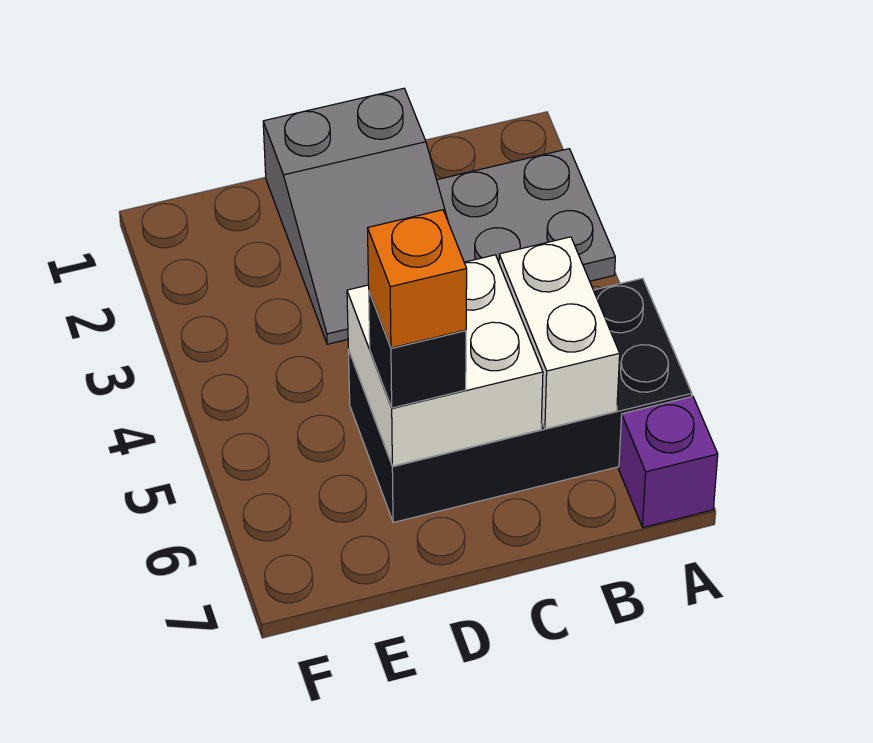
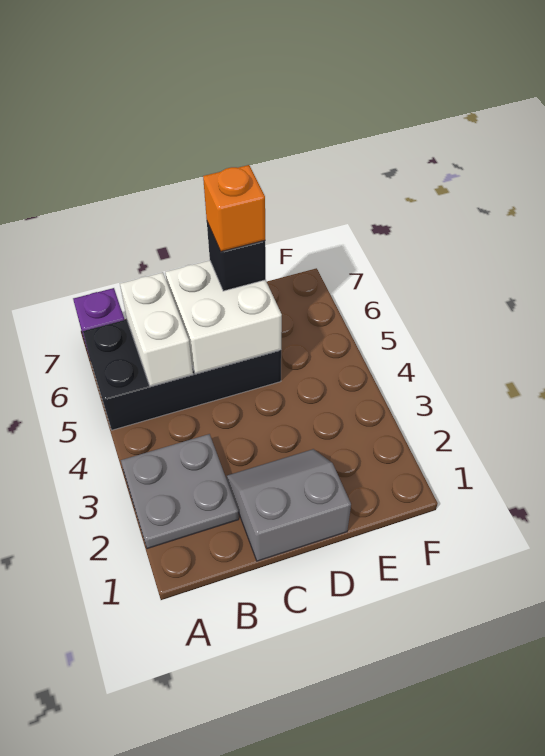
grey slope C1:D3 level 1 top 1 -> grey slope C1:D2 level 1 top 1

